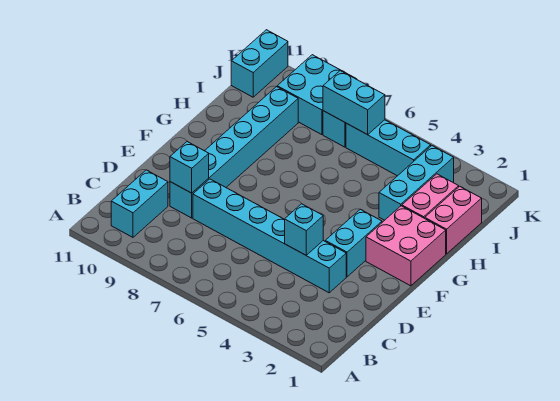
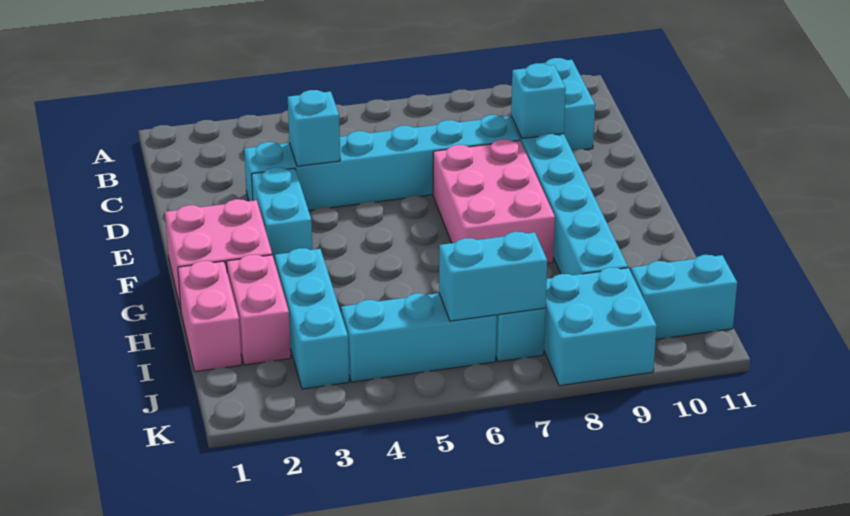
none -> pink brick E7:G8 level 1
cyan brick J11:K11 level 1 -> cyan brick J10:J11 level 1

